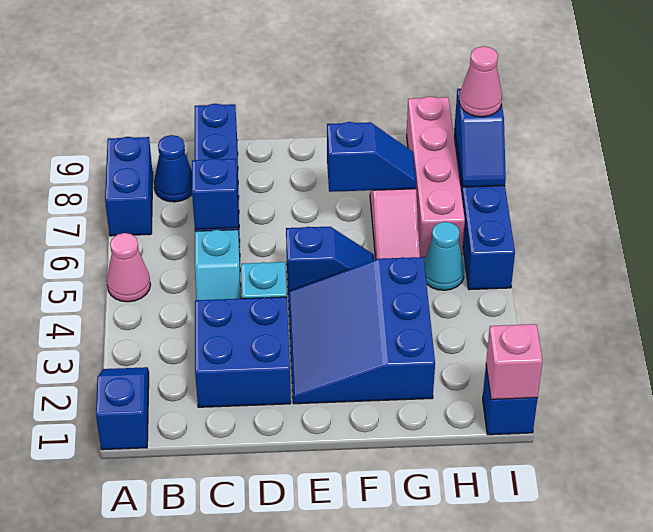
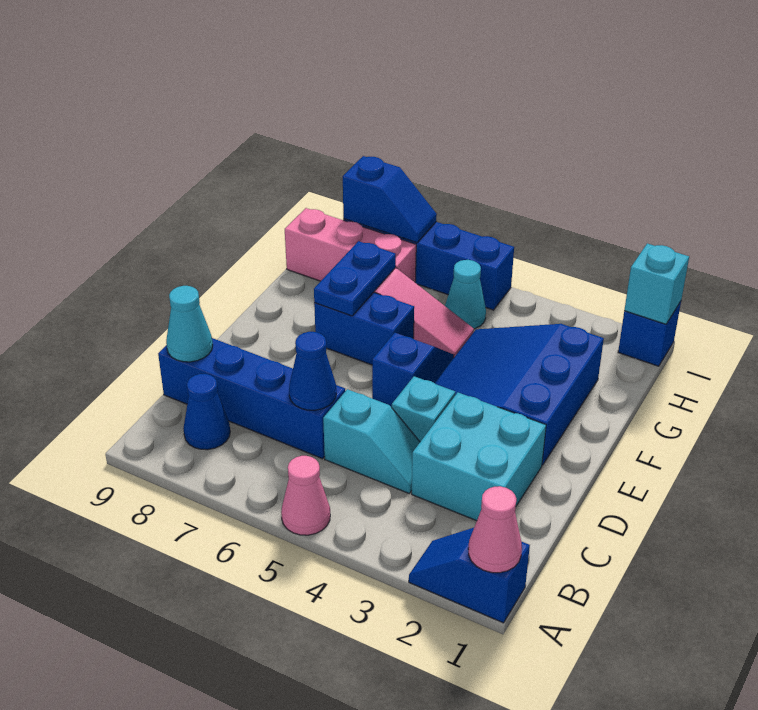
blue brick A7:A8 level 1 -> blue brick F6:F7 level 1
blue brick C2:D3 level 1 -> cyan brick C2:D3 level 1
blue brick C6 level 2 -> blue cone C6 level 2
none -> cyan cone C9 level 2
blue slope E2:G4 level 1 top G -> blue slope E2:G4 level 1 top 2
blue slope F7:G7 level 2 top F -> blue plate F7:G7 level 2
pink brick H6:H9 level 1 -> pink brick H7:H9 level 1
pink brick I1 level 2 -> cyan brick I1 level 2
pink cone I8 level 3 -> pink cone A1 level 2

